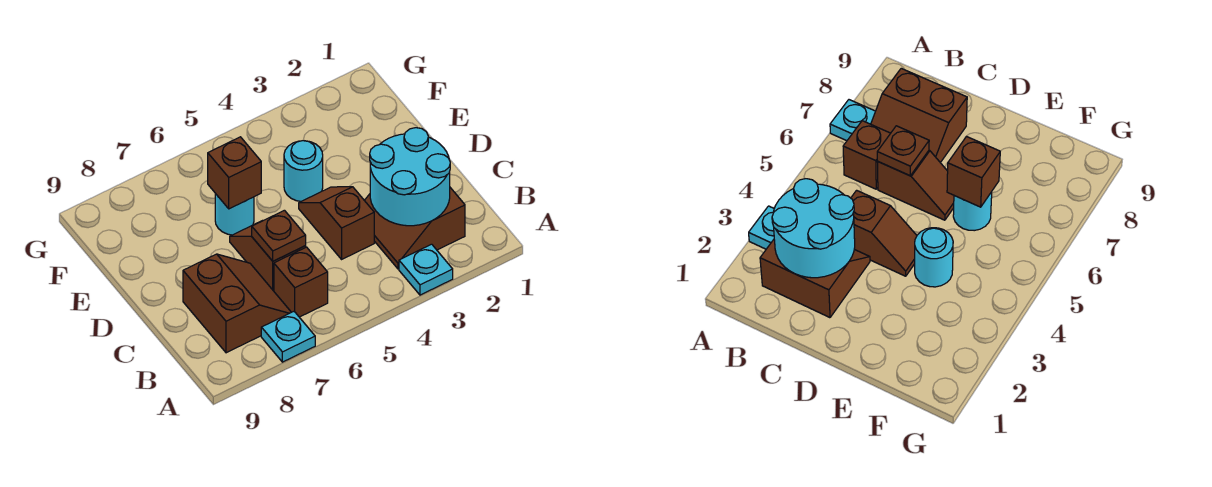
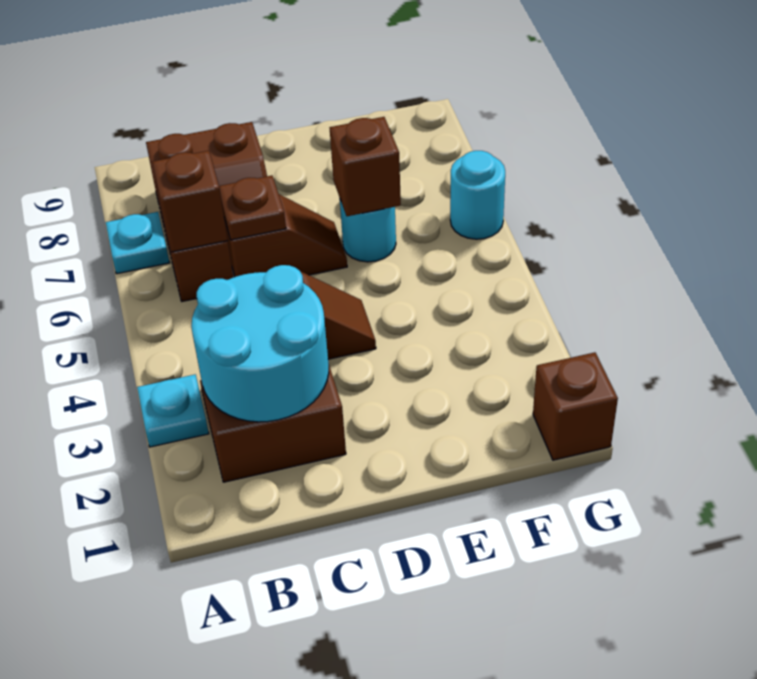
none -> brown brick B6 level 2
cyan round brick E4 level 1 -> cyan round brick G6 level 1
none -> brown brick G1 level 1

